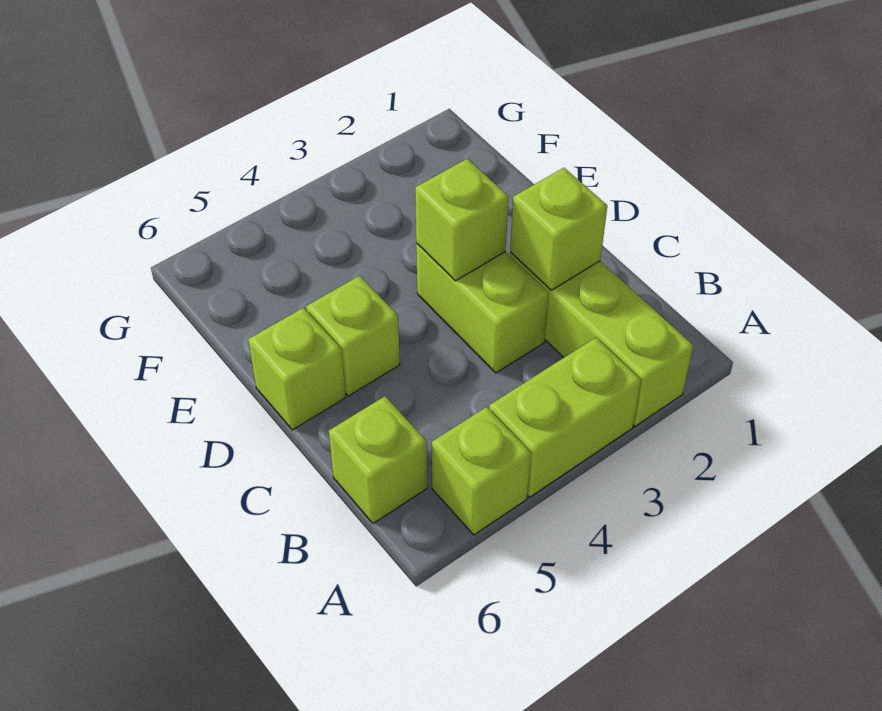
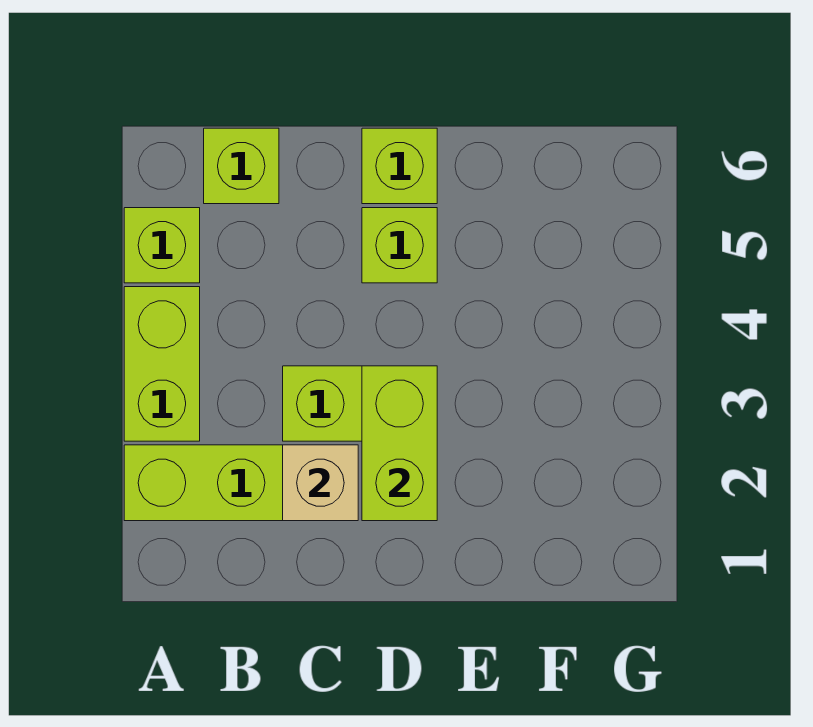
lime brick C2 level 2 -> tan brick C2 level 2
lime brick D3 level 2 -> lime brick D2:D3 level 2

